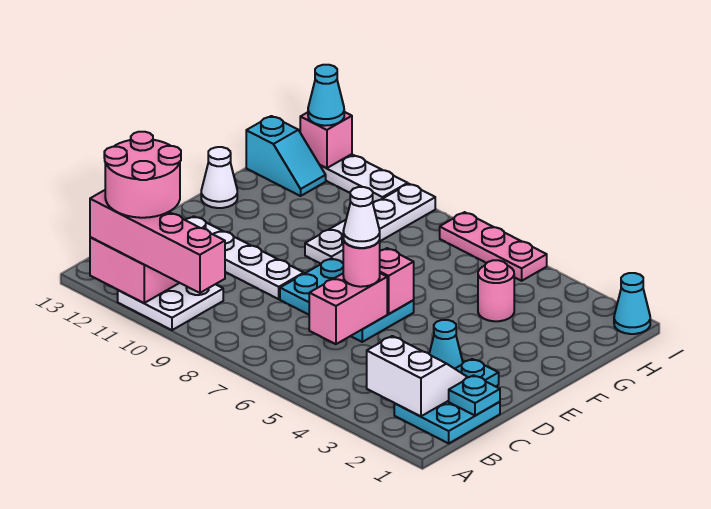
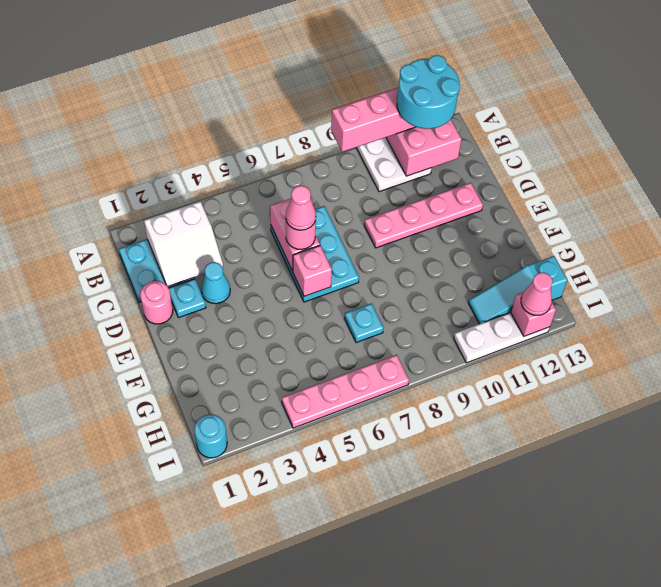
pink round brick A11:B12 level 4 -> cyan round brick A11:B12 level 4
cyan plate C1 level 2 -> cyan plate G7 level 1
cyan plate D6:E8 level 1 -> cyan plate C6:E7 level 1
white cone D6 level 4 -> pink cone D6 level 4
white plate D9:D12 level 1 -> pink plate D9:D12 level 1
white plate F9:I9 level 1 -> none
white cone F13 level 1 -> none
pink round brick G4 level 1 -> pink round brick D1 level 1
cyan slope H12:H13 level 1 top 13 -> cyan slope H11:H13 level 1 top 13
cyan cone I1 level 1 -> cyan round brick I1 level 1
pink plate I5:I7 level 1 -> pink plate I4:I7 level 1
cyan cone I12 level 3 -> pink cone I12 level 3

